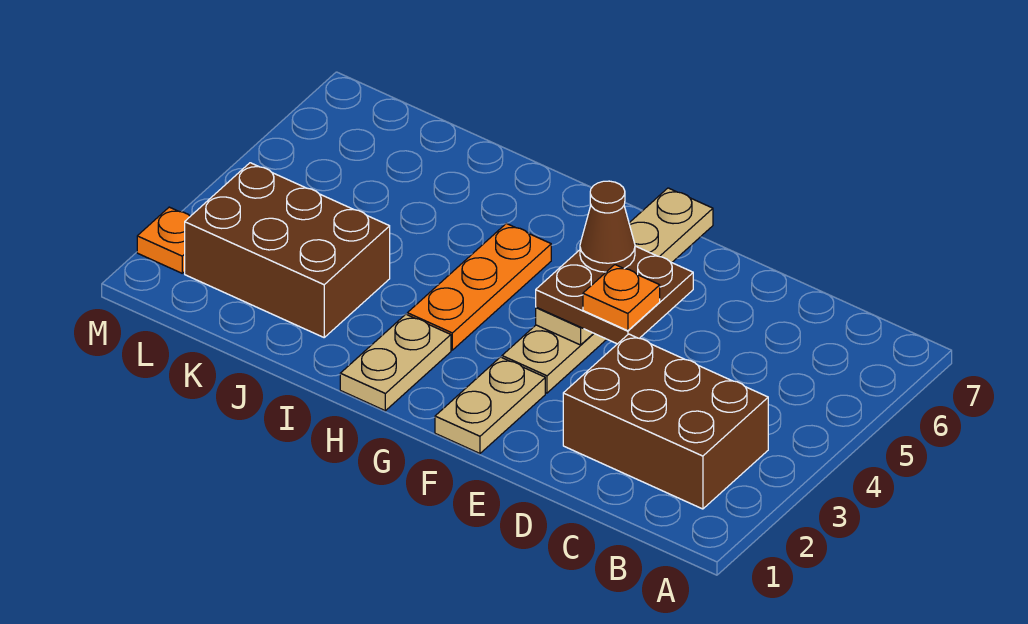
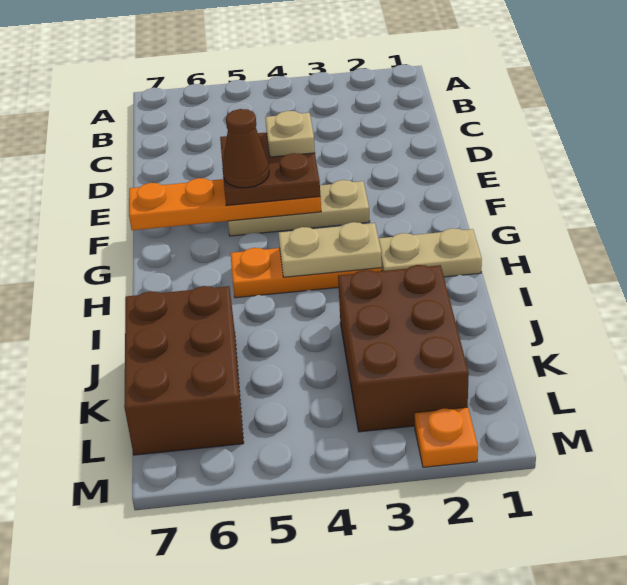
brown brick B2:D3 level 1 -> brown brick J6:L7 level 1
orange plate E4 level 4 -> tan plate E4 level 4
tan plate F1:F2 level 1 -> tan plate H3:H4 level 2
tan plate F4:F7 level 2 -> orange plate F4:F7 level 2

